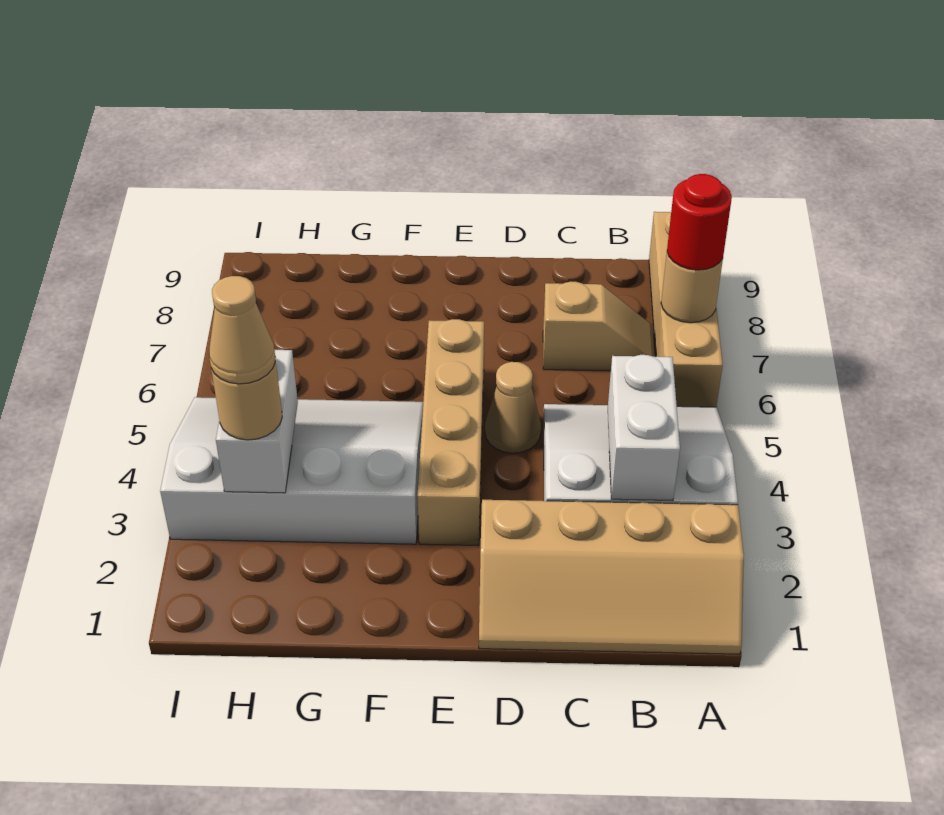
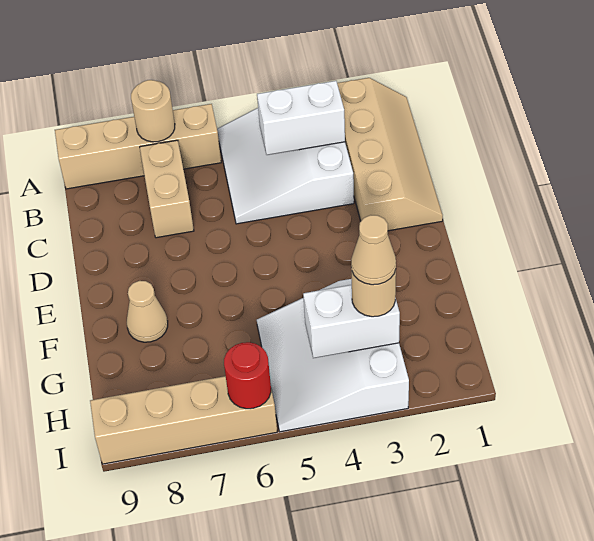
red round brick A7 level 3 -> red round brick I6 level 2
tan slope B7:C7 level 1 top C -> tan brick B7:C7 level 1
tan cone D5 level 1 -> tan cone F8 level 1
tan brick E3:E6 level 1 -> tan brick I6:I9 level 1
white slope F3:I5 level 1 top 3 -> white slope G3:I5 level 1 top 3

